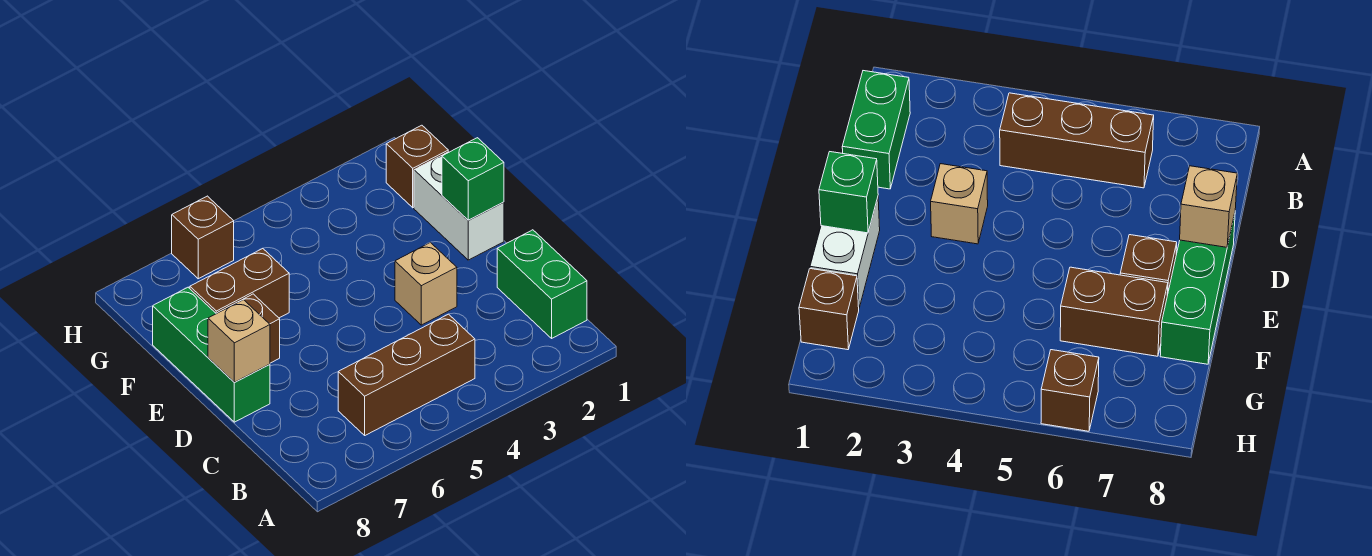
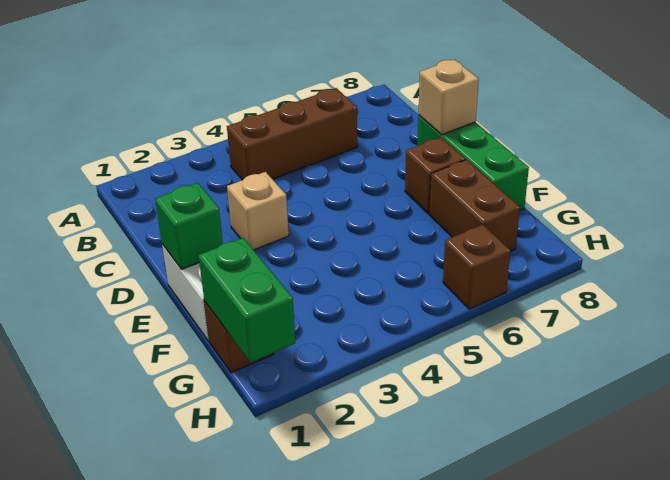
green brick B1:C1 level 1 -> green brick G1:H1 level 2
brown brick F6:F7 level 1 -> brown brick F7:G7 level 1

